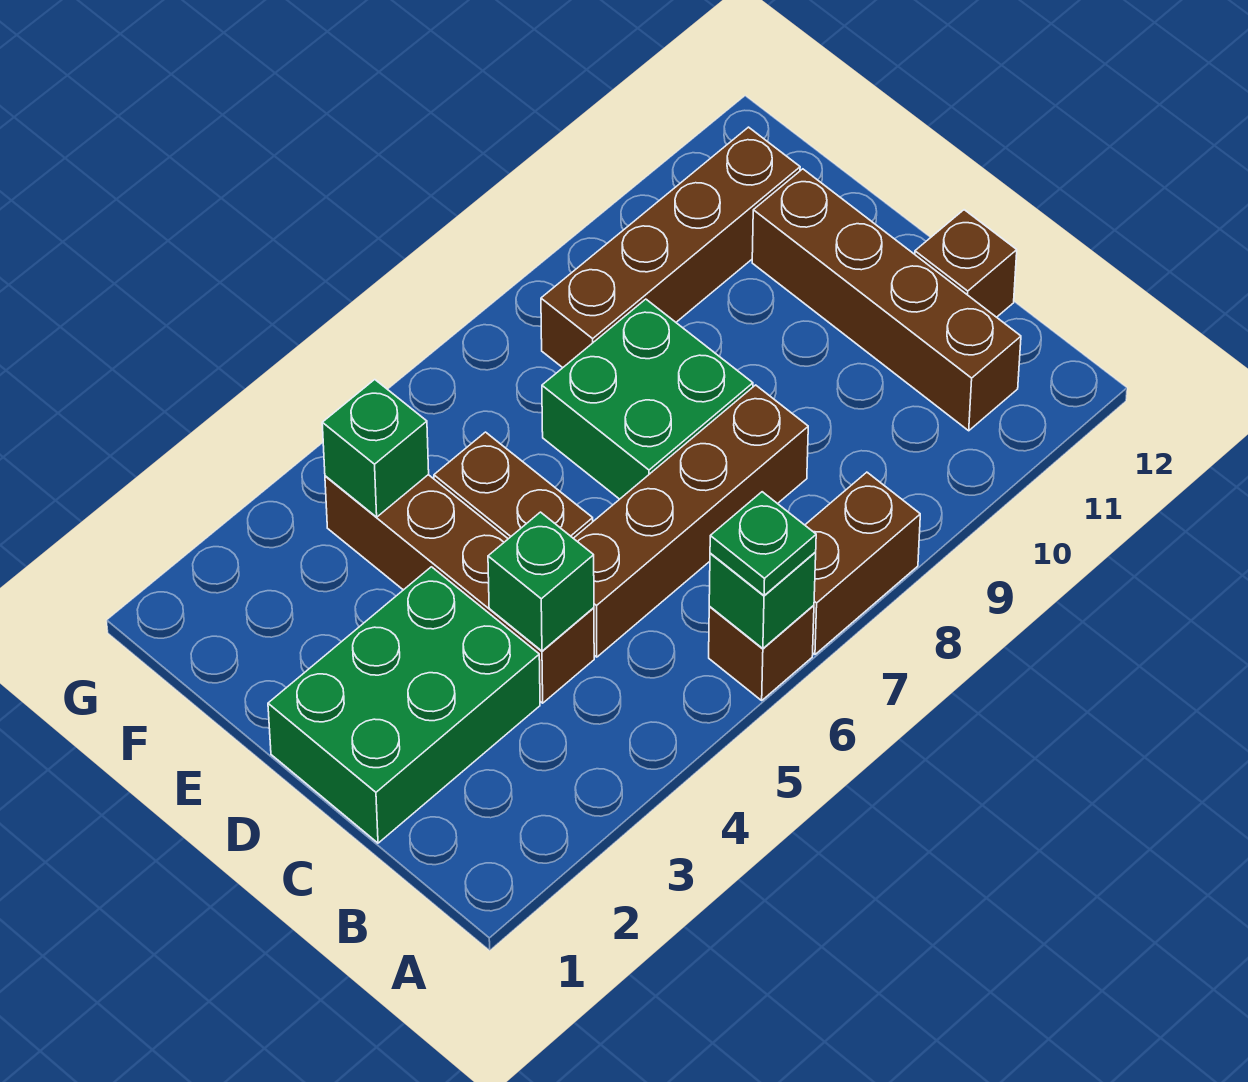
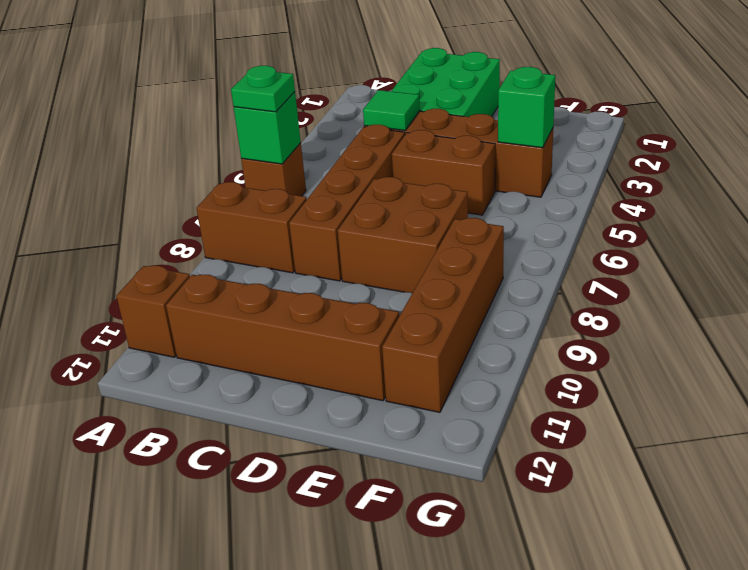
brown brick A7:A8 level 1 -> brown brick A8:B8 level 1
green brick C4 level 2 -> green tile C4 level 2
brown brick C12 level 1 -> brown brick A11 level 1
green brick D7:E8 level 1 -> brown brick D7:E8 level 1

